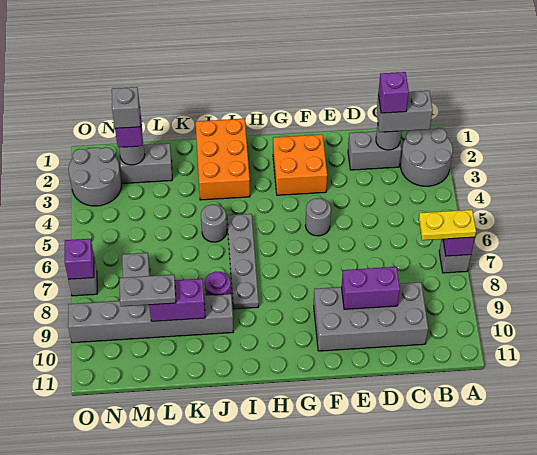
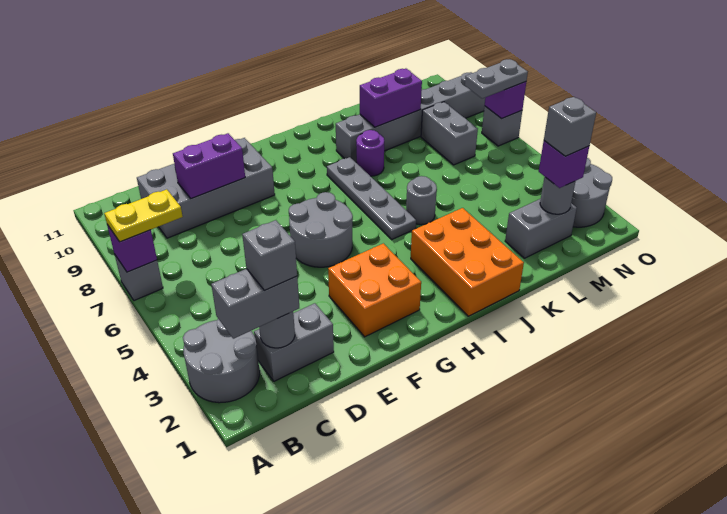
purple brick C2 level 4 -> grey brick C2 level 4
grey round brick F5 level 1 -> grey round brick F5:G6 level 1
grey plate L9:M9 level 3 -> grey plate N7:O7 level 3

